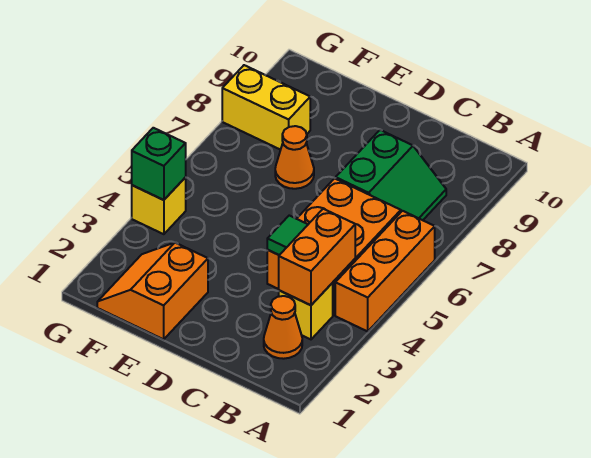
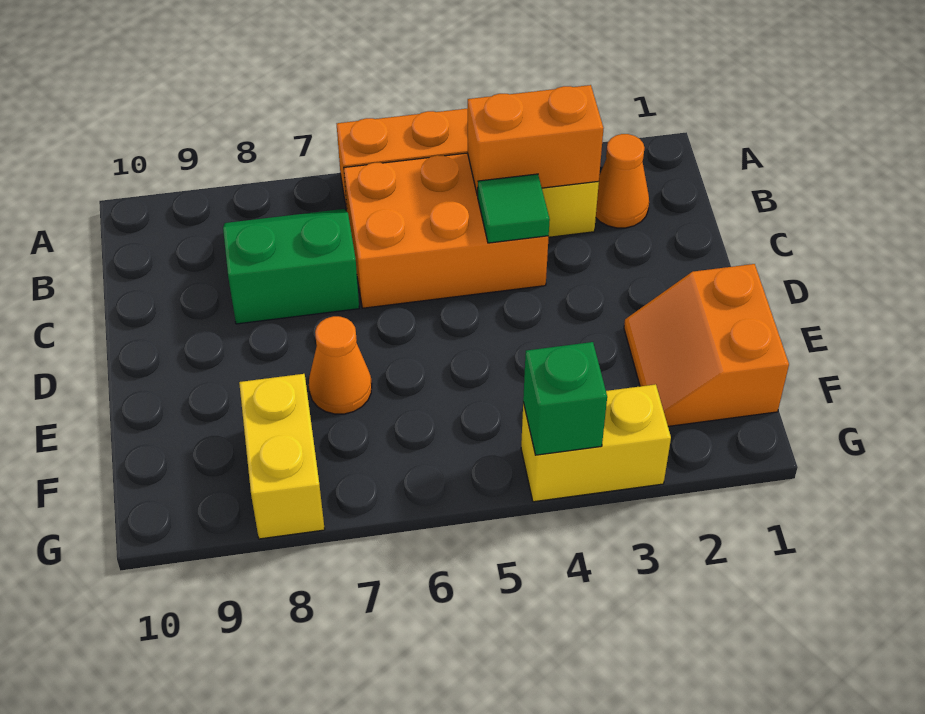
orange slope E1:F2 level 1 top E -> orange slope E1:F2 level 1 top 1
yellow brick G4 level 1 -> yellow brick G3:G4 level 1

